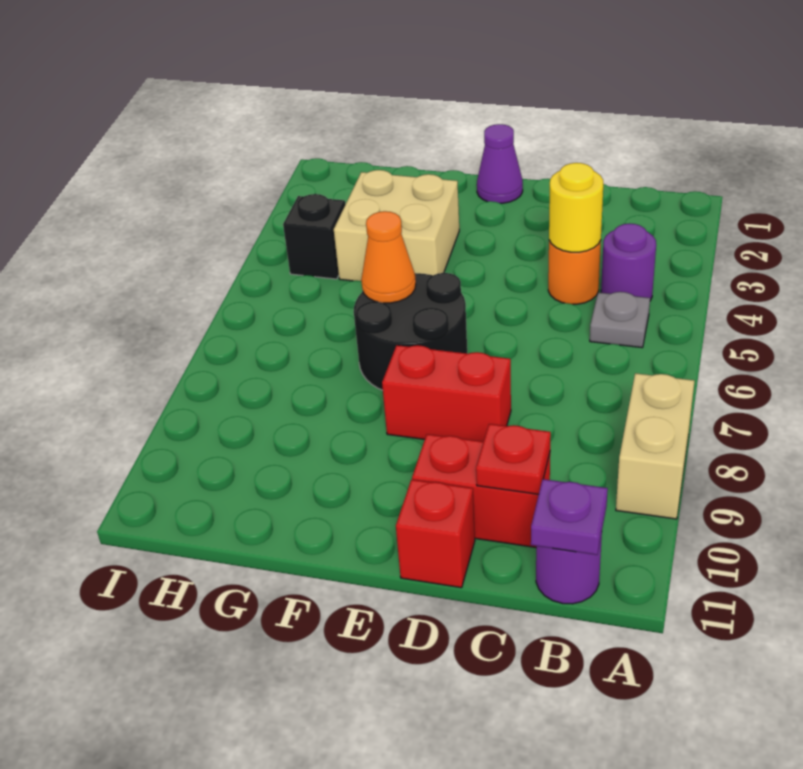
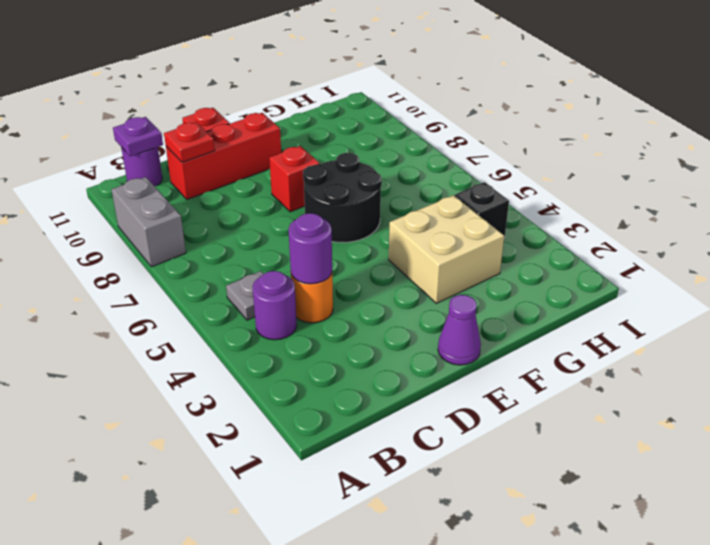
tan brick A8:A9 level 1 -> grey brick A8:A9 level 1
yellow round brick C4 level 2 -> purple round brick C4 level 2
red brick C10:D10 level 1 -> red brick C10:E10 level 1
red brick D8:E8 level 1 -> red brick E8 level 1
orange cone F6 level 2 -> none

